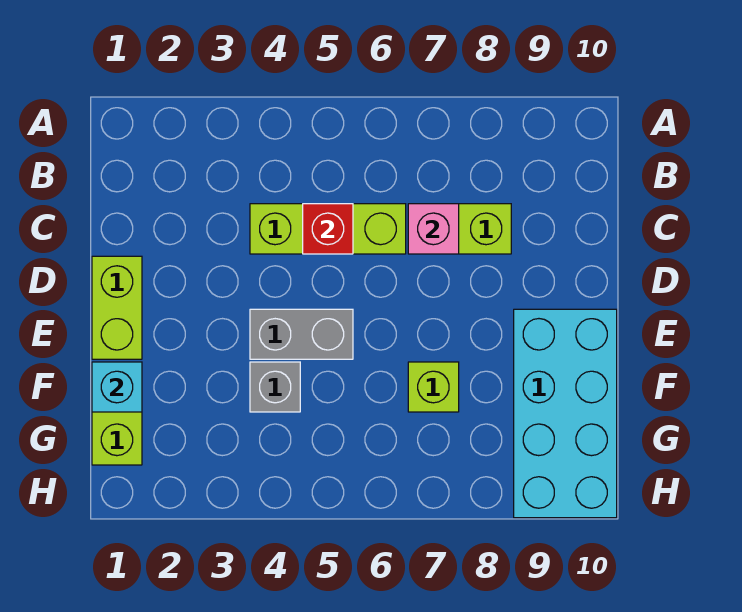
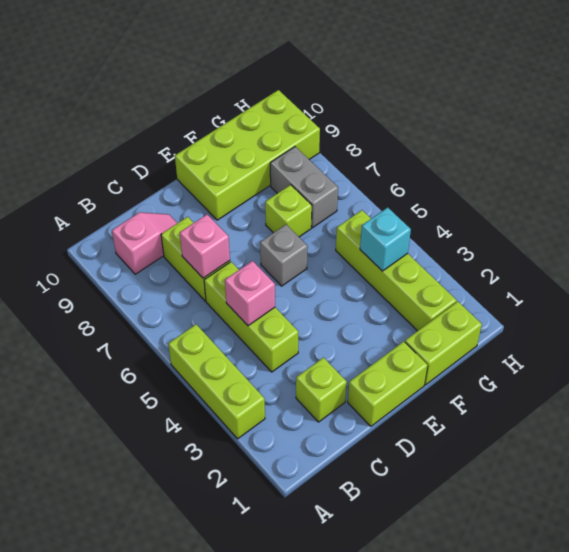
none -> lime brick A3:A5 level 1
none -> pink slope B9:C9 level 1 top B
none -> lime brick C2 level 1
red brick C5 level 2 -> pink brick C5 level 2
grey brick E4:E5 level 1 -> grey brick G7:G8 level 1
cyan brick E9:H10 level 1 -> lime brick E9:H10 level 1
cyan brick F1 level 2 -> cyan brick G4 level 2
grey brick F4 level 1 -> grey brick E6 level 1
none -> lime brick G2:G5 level 1

